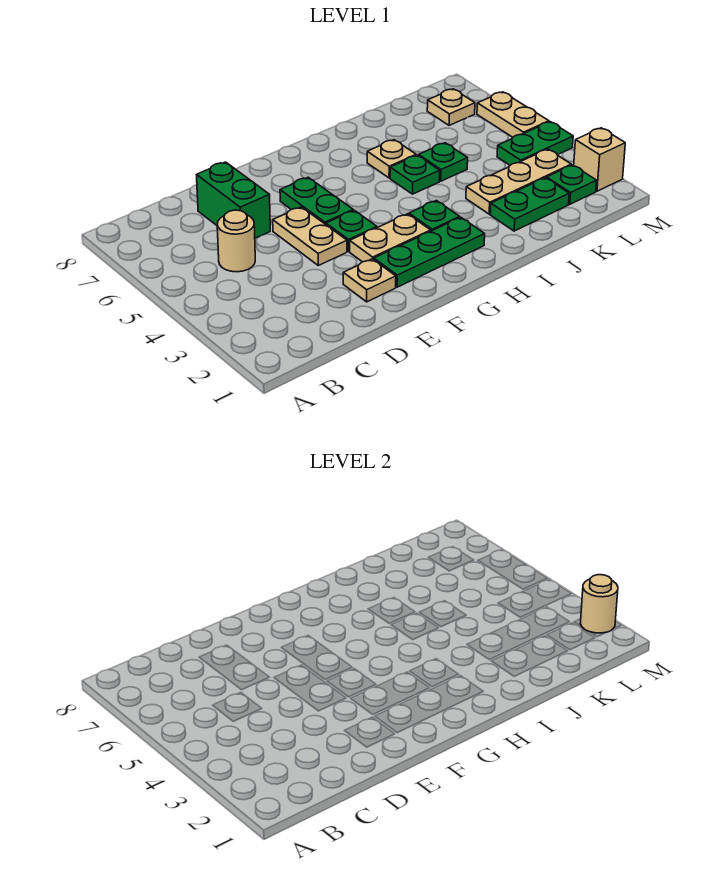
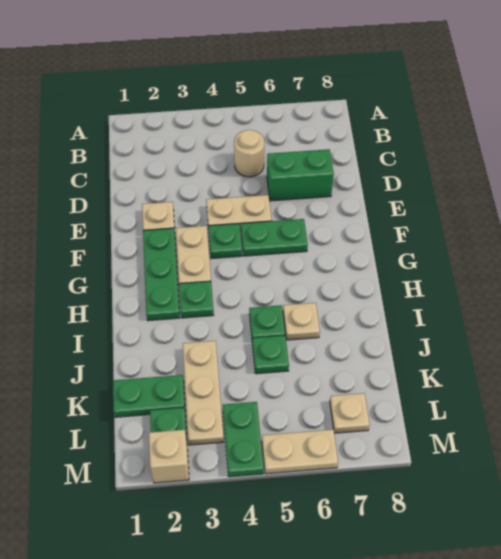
green plate J2:K2 level 1 -> green plate K1:K2 level 1
tan round brick M2 level 2 -> none

